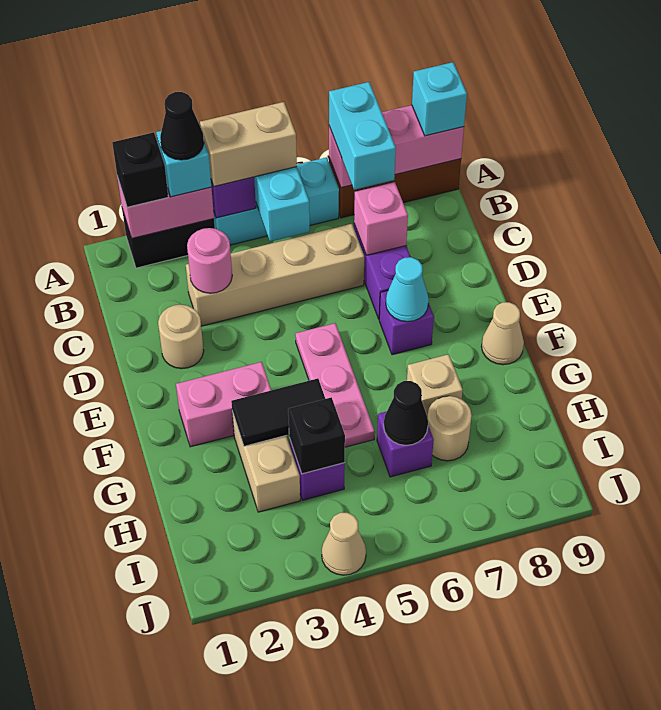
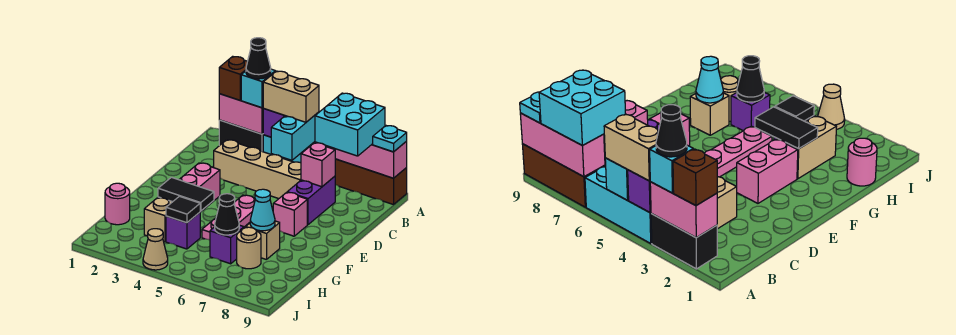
black brick A2 level 3 -> brown brick A2 level 3
cyan brick A7:B7 level 3 -> cyan brick A7:B8 level 3
cyan brick A9 level 3 -> cyan plate A9 level 3
pink round brick C3 level 2 -> pink round brick H1 level 1
tan round brick D2 level 1 -> none
purple brick E7 level 1 -> pink brick E7 level 1
cyan cone E7 level 2 -> cyan cone G7 level 2
pink brick F2:F3 level 1 -> pink brick E3:F3 level 1
tan cone F9 level 1 -> none
black brick H4 level 2 -> black tile H4 level 2

